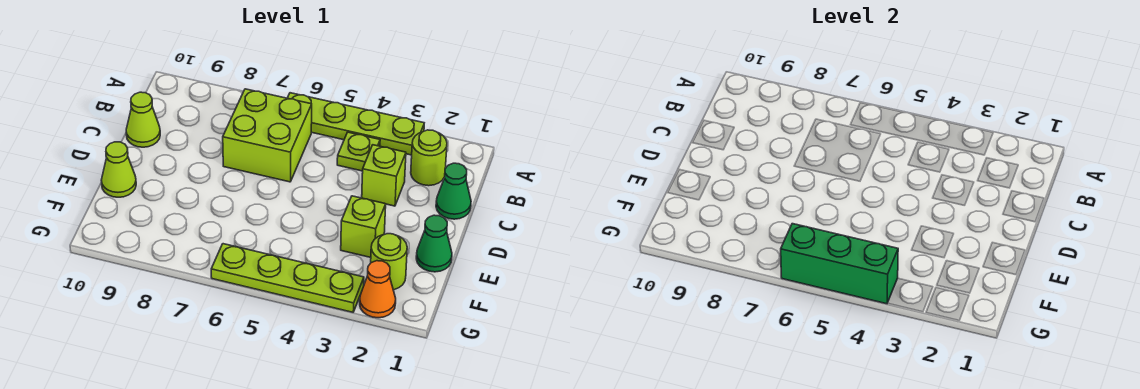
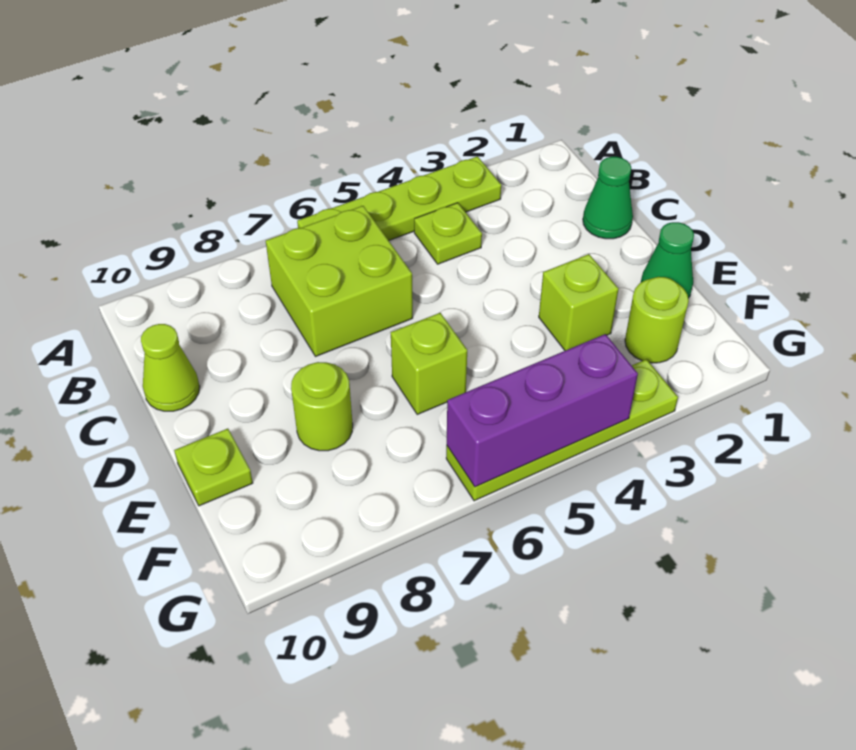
lime round brick B2 level 1 -> lime round brick E8 level 1
lime brick C3 level 1 -> lime brick E6 level 1
lime cone E10 level 1 -> lime plate E10 level 1
orange cone G2 level 1 -> none
green brick G4:G6 level 2 -> purple brick G4:G6 level 2

